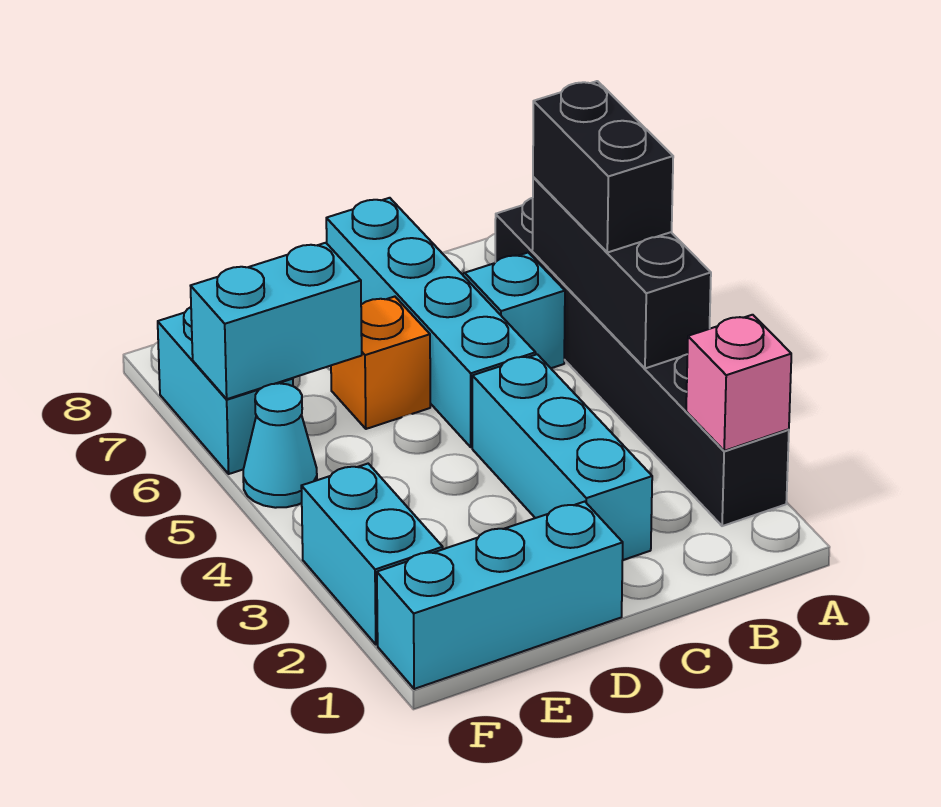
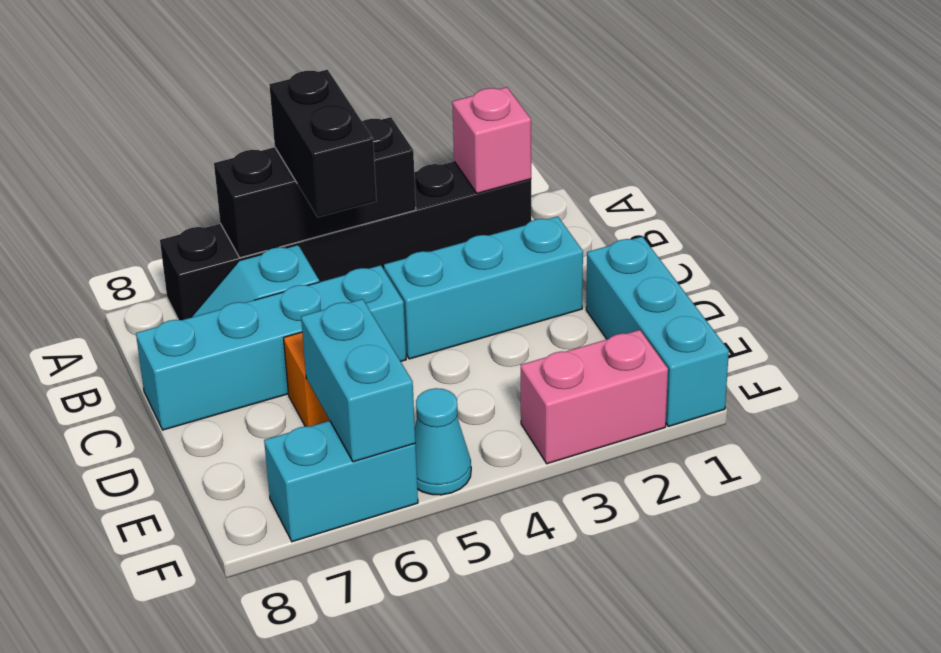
black brick A5:A6 level 3 -> black brick A5:B5 level 3
cyan brick F2:F3 level 1 -> pink brick F2:F3 level 1

